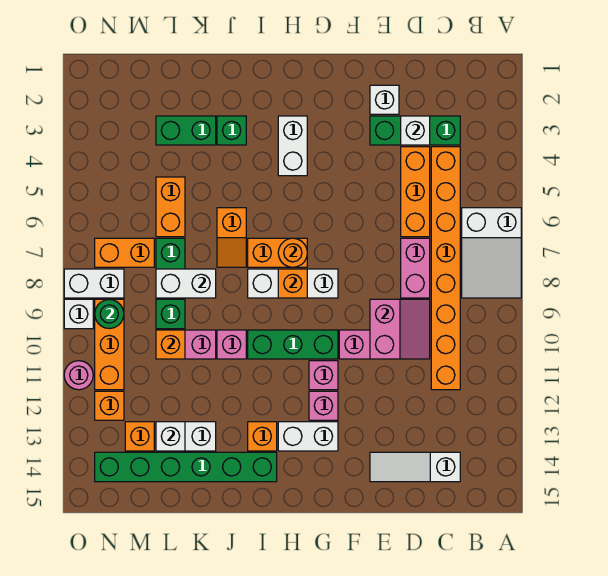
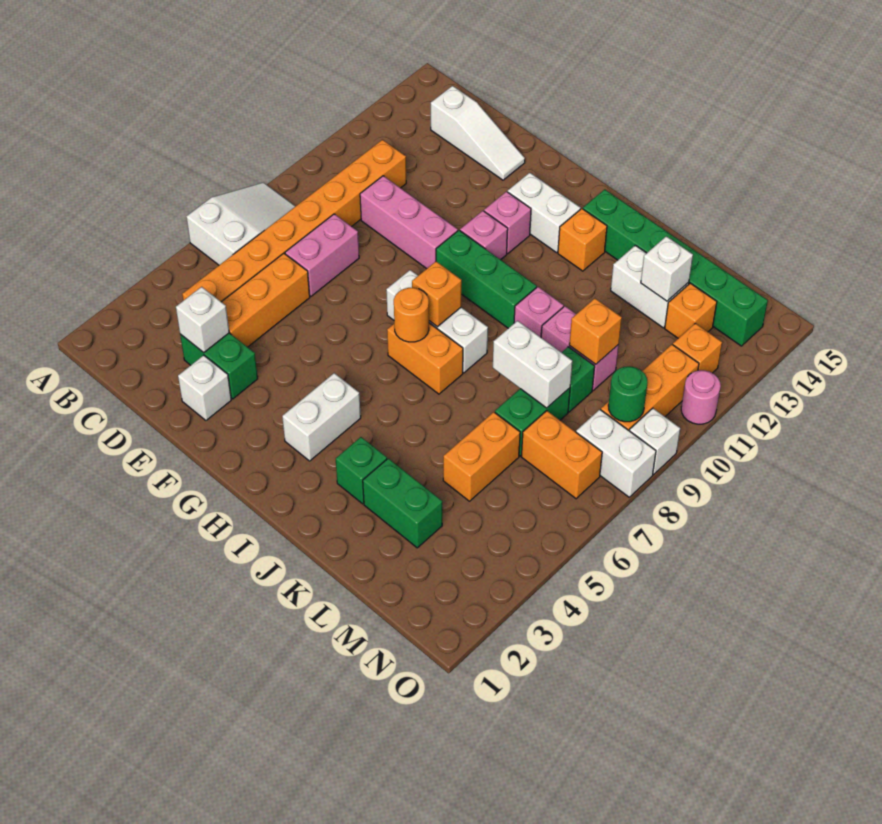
green brick C3:E3 level 1 -> green brick D3:E3 level 1
pink slope D9:E10 level 2 top E -> none
orange slope J6:J7 level 1 top 6 -> none

